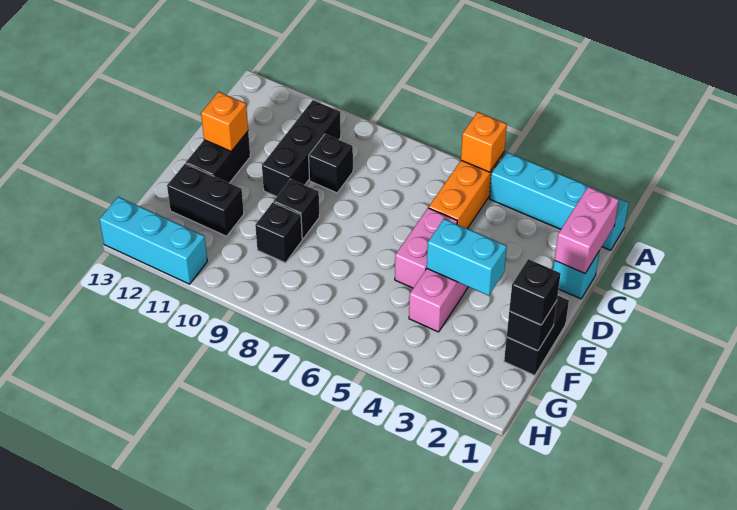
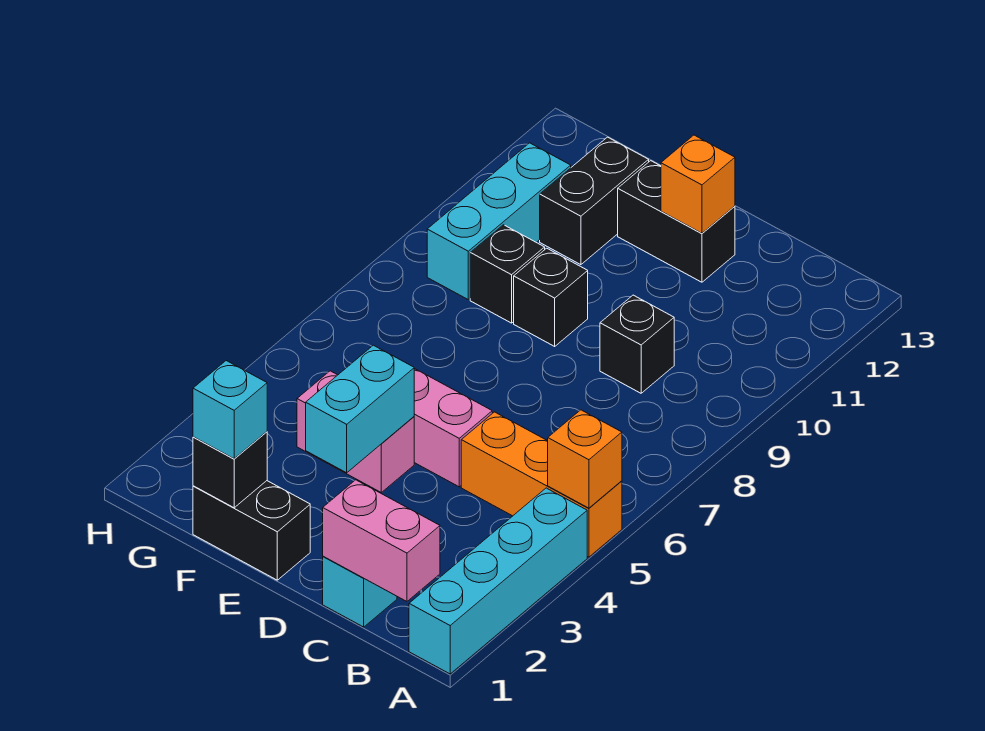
black brick B10:D10 level 1 -> none
black brick F1 level 3 -> cyan brick F1 level 3
cyan brick H11:H13 level 1 -> cyan brick G9:G11 level 1

